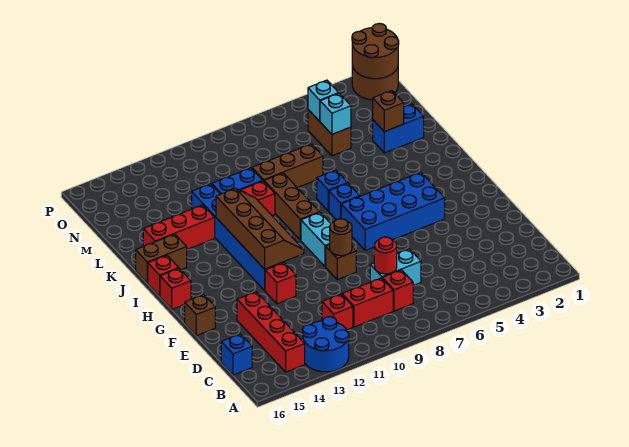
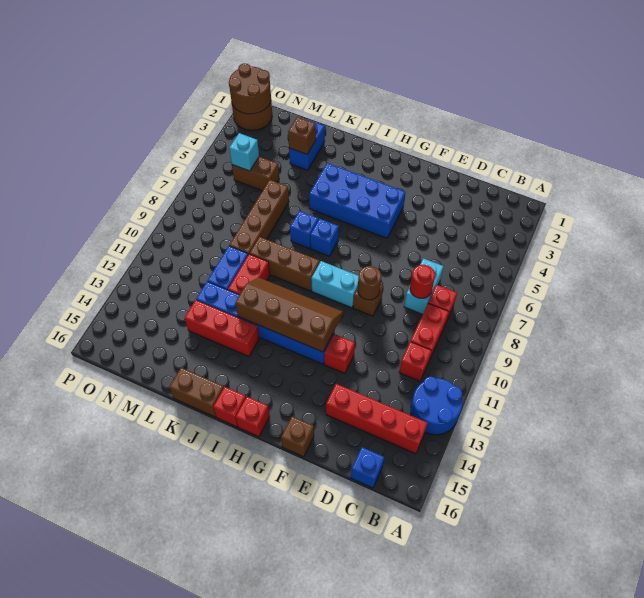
blue brick G4:H7 level 1 -> blue brick G4:J5 level 1
brown brick J15:J16 level 1 -> brown brick J16:K16 level 1
red brick K13:K15 level 1 -> red brick J13:L13 level 1
brown brick L7:L9 level 1 -> brown brick L6:L9 level 1
cyan brick M5 level 2 -> none

